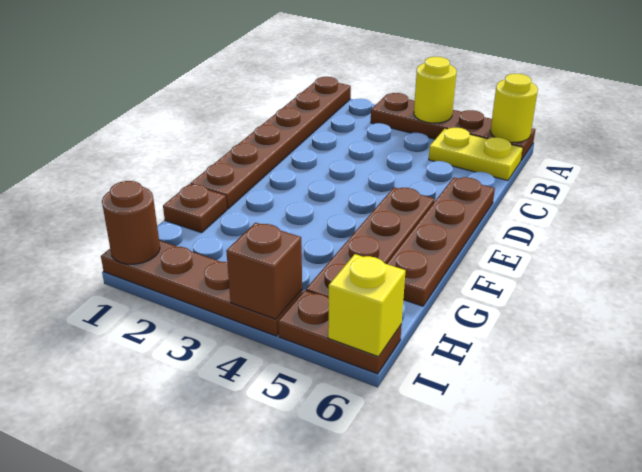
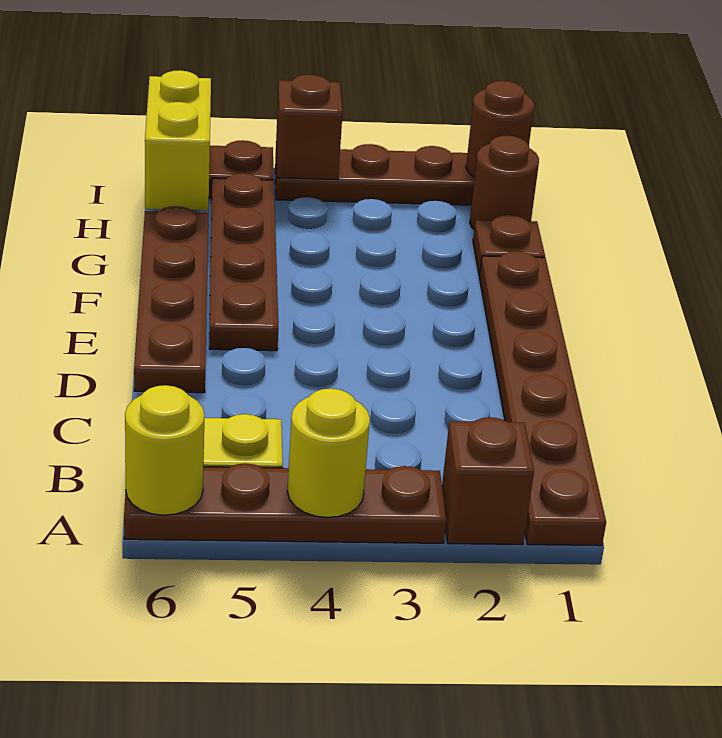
none -> brown brick A2 level 1
none -> brown round brick H1 level 1
yellow brick I6 level 2 -> yellow brick H6:I6 level 2

